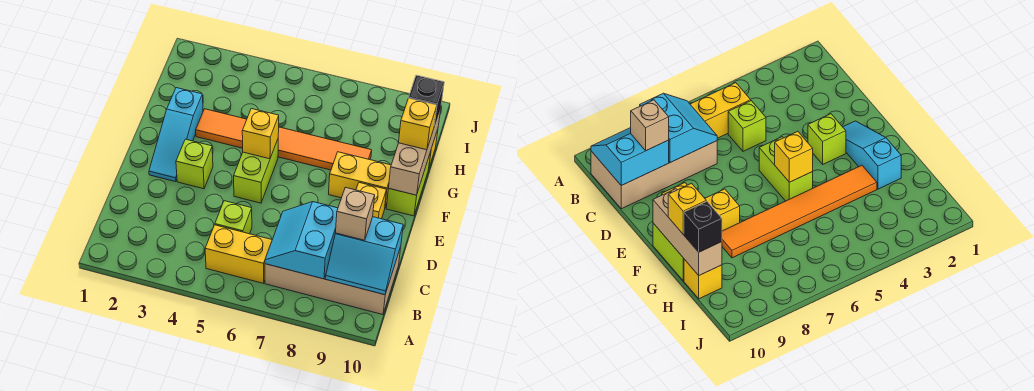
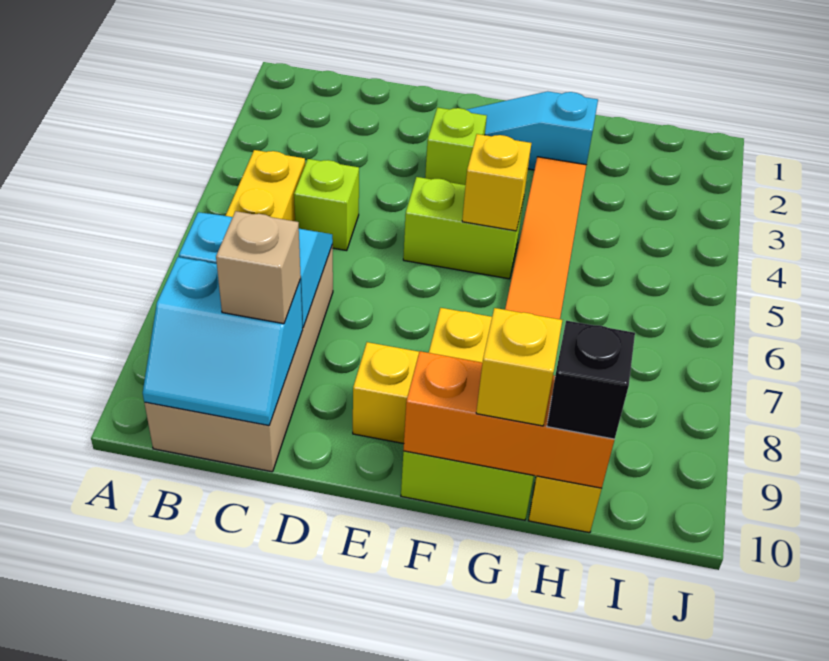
cyan slope B9:C10 level 2 top C -> cyan slope B9:C10 level 2 top 9
tan brick F10:H10 level 2 -> orange brick F10:H10 level 2

